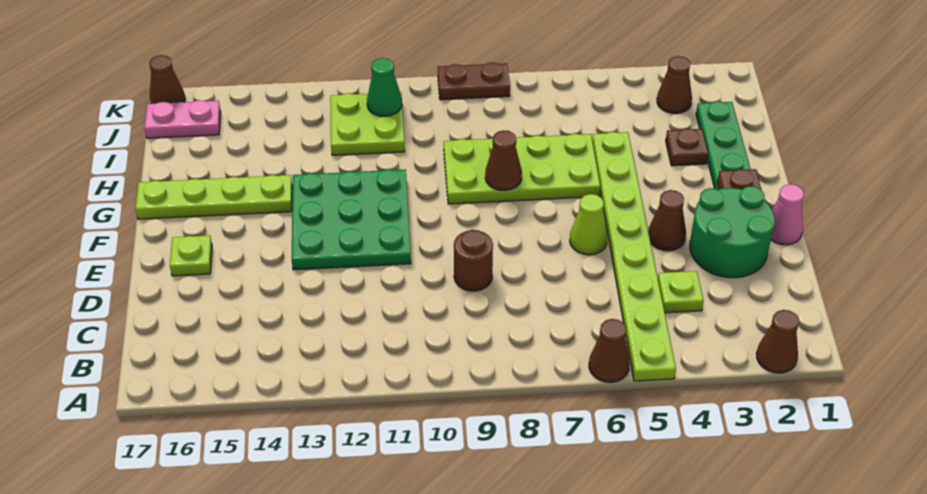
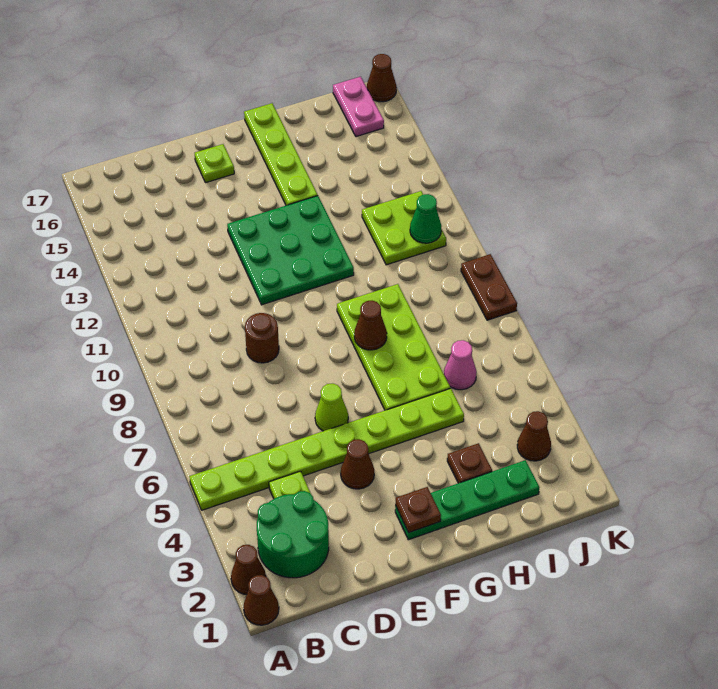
brown cone A6 level 1 -> brown cone A1 level 1
green round brick D2:E3 level 1 -> green round brick B2:C3 level 1
pink cone E1 level 1 -> pink cone I6 level 1

